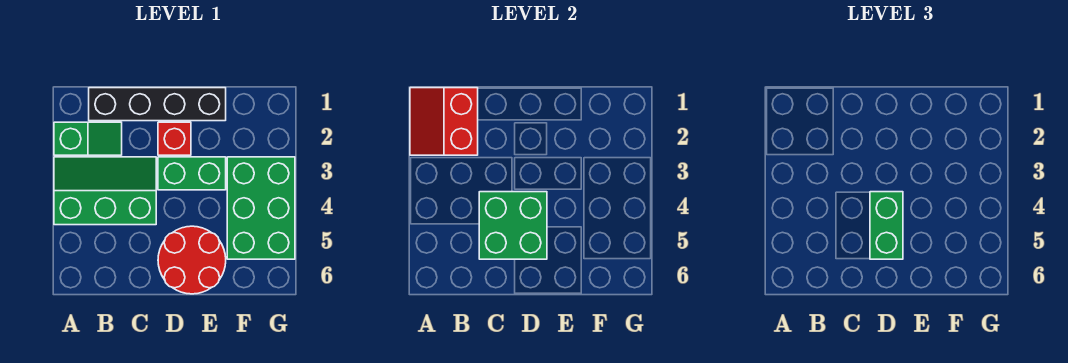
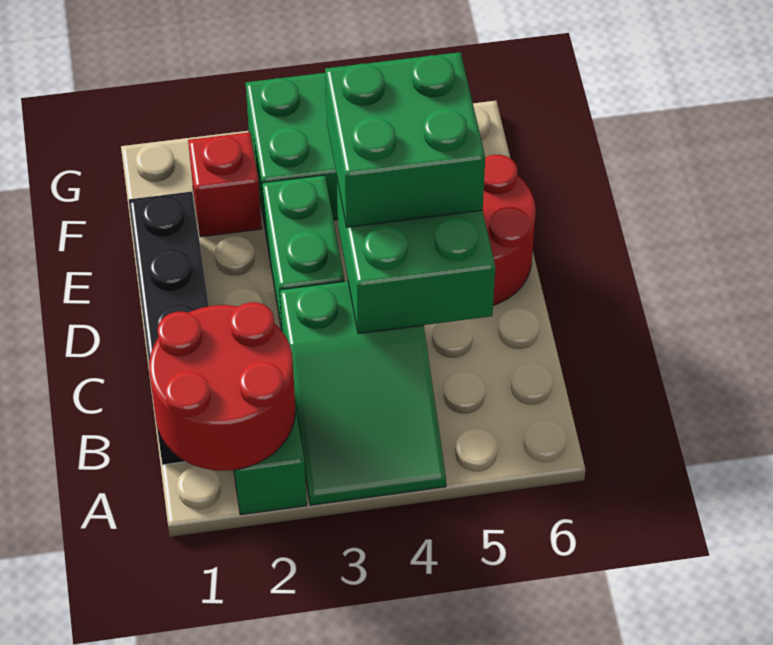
red slope A1:B2 level 2 top B -> red round brick A1:B2 level 2
green slope A3:C4 level 1 top 4 -> green slope A3:C4 level 1 top C
red brick D2 level 1 -> red brick F2 level 1
green brick D4:D5 level 3 -> green brick D4:E5 level 3

